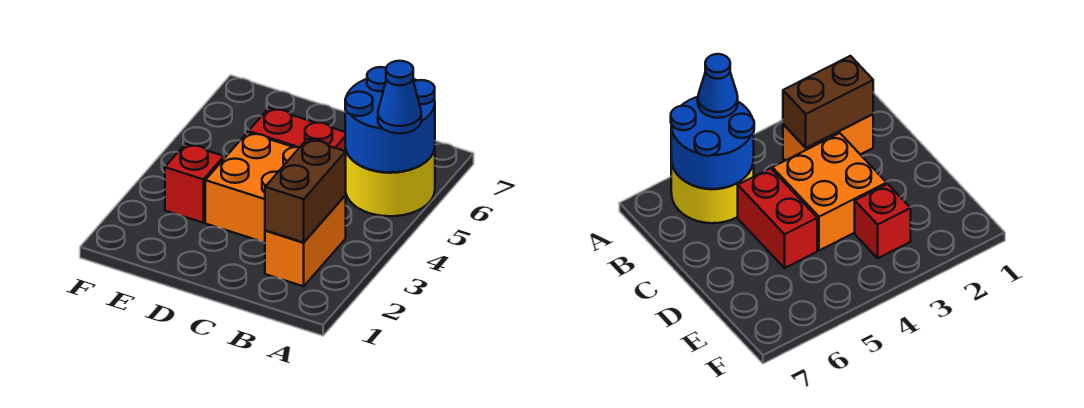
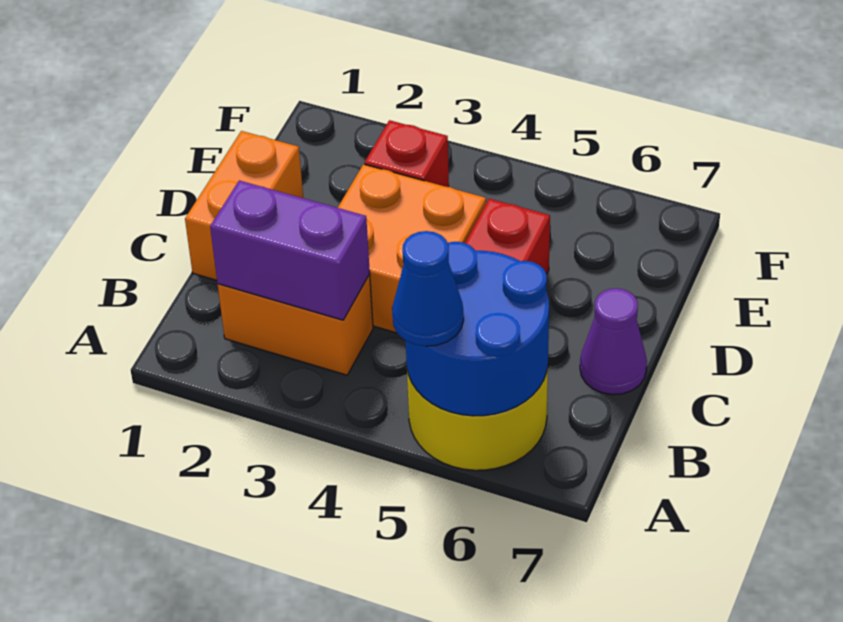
brown brick B2:B3 level 2 -> purple brick B2:B3 level 2
none -> orange brick C1:D1 level 1
none -> purple cone C7 level 1

